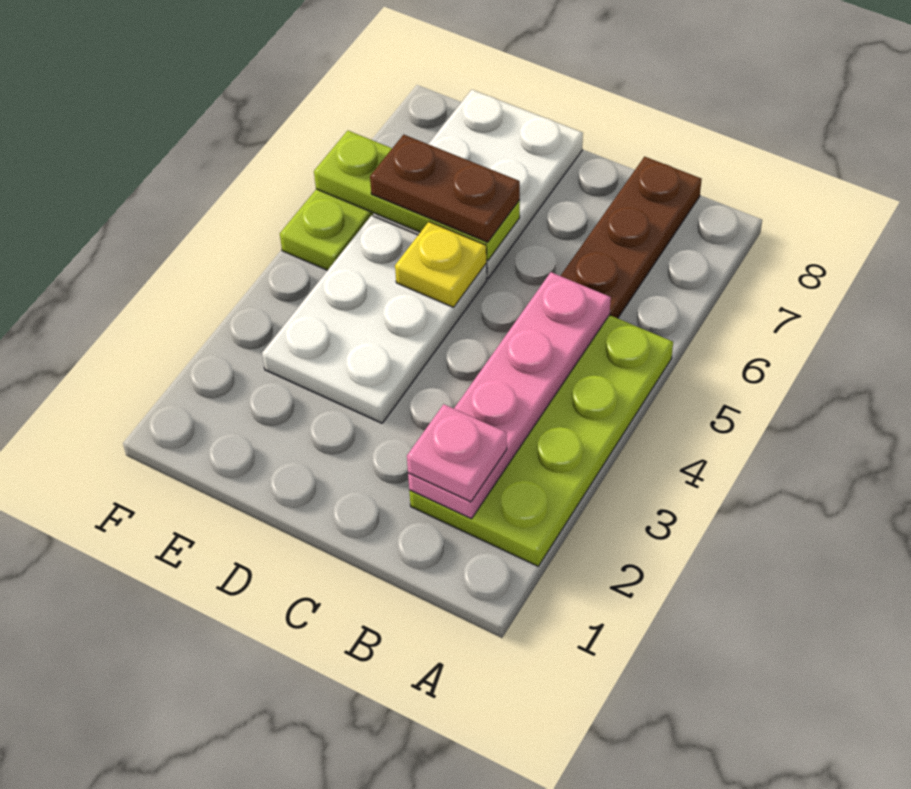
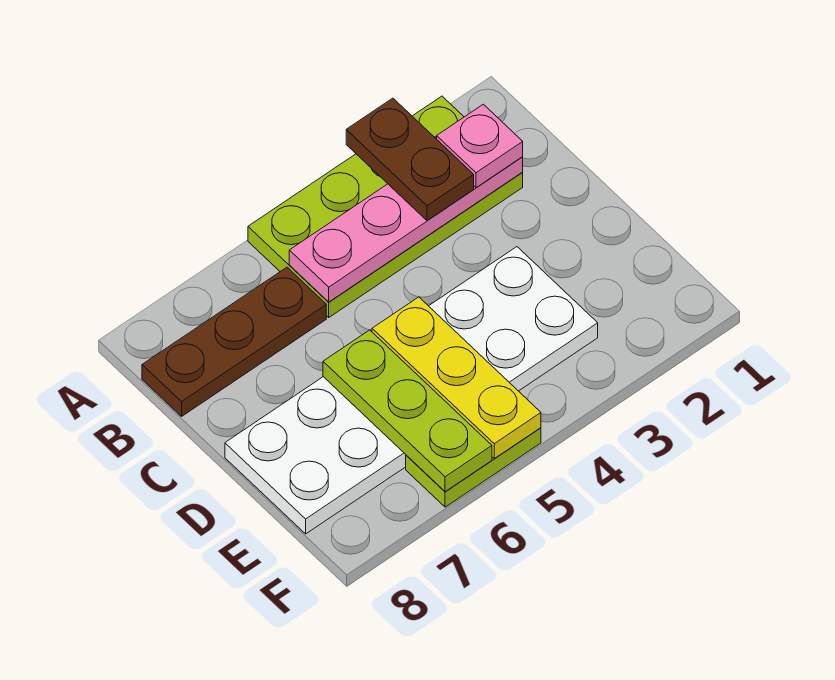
yellow plate D5 level 2 -> yellow plate D5:F5 level 2
brown plate D6:E6 level 3 -> brown plate A3:B3 level 3

